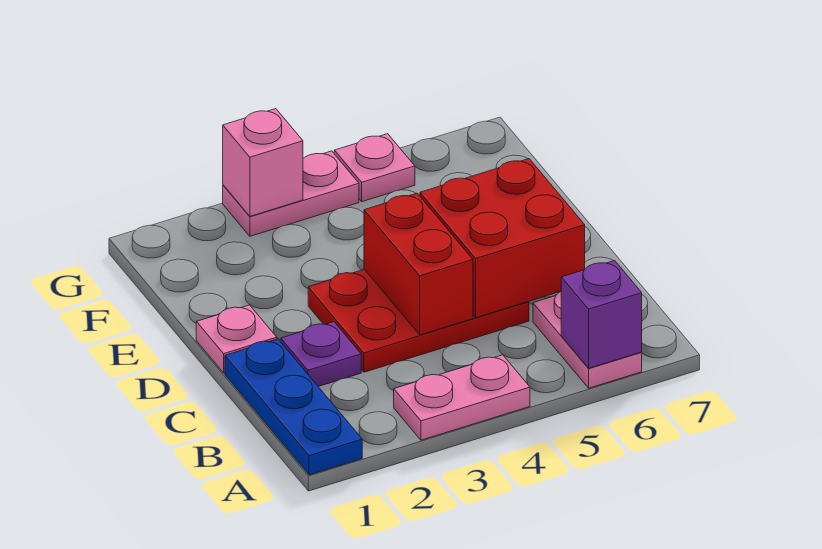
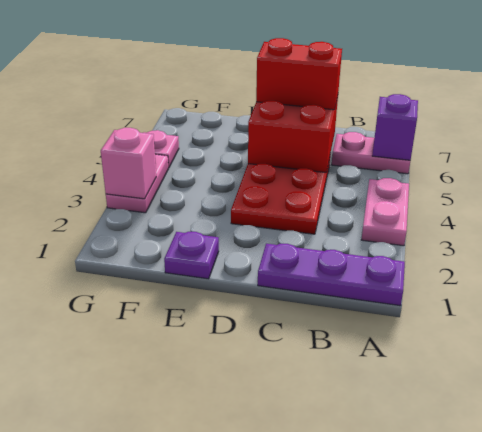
blue plate A1:C1 level 1 -> purple plate A1:C1 level 1
purple plate C2 level 1 -> purple plate E1 level 1
red brick C4:D4 level 2 -> red brick C6:D6 level 3
pink plate D1 level 1 -> none

